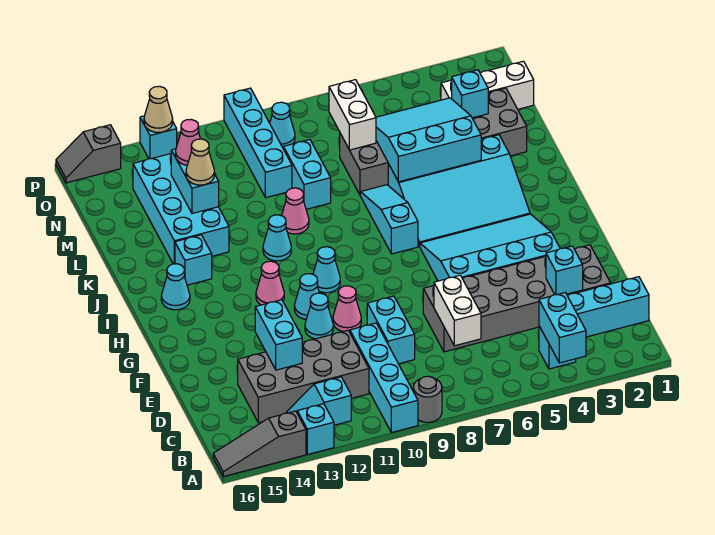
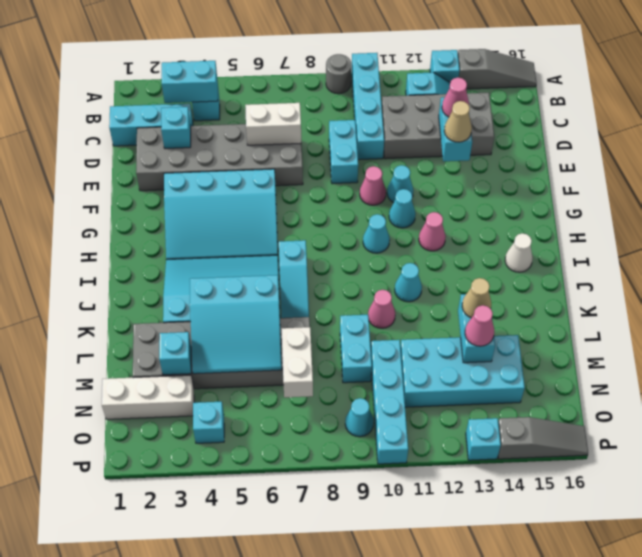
cyan brick A4:B4 level 2 -> cyan brick B3:B4 level 2
white brick C7:D7 level 2 -> white brick D6:D7 level 2
none -> pink cone D13 level 3
cyan cone I15 level 1 -> white cone I15 level 1
cyan brick J14 level 1 -> cyan brick O4 level 1
cyan brick K13:N14 level 1 -> cyan brick M11:N14 level 1
tan cone P13 level 2 -> tan cone E13 level 3
grey slope P15:P16 level 1 top 15 -> grey slope P14:P16 level 1 top 14

